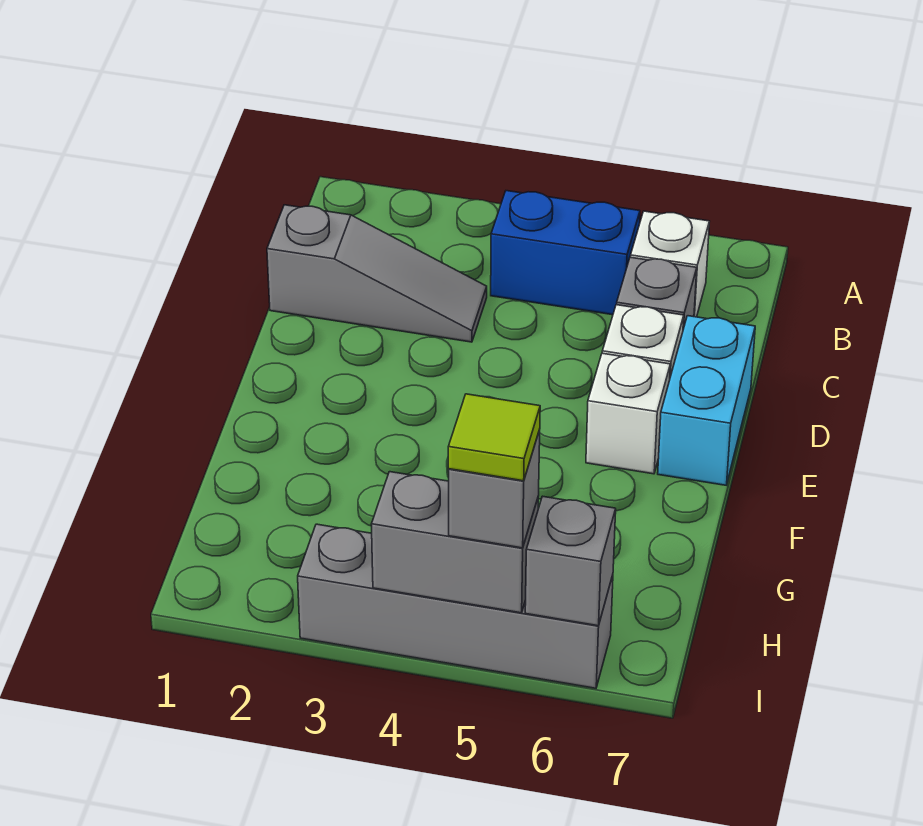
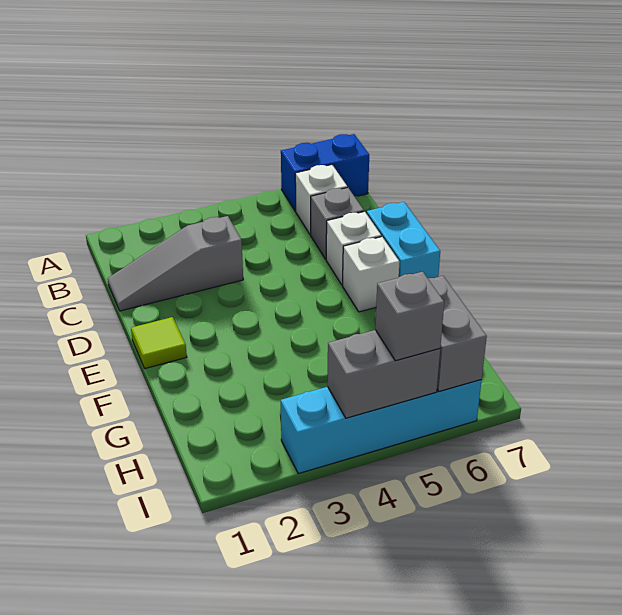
blue brick B4:B5 level 1 -> blue brick A6:A7 level 1
grey slope C1:C3 level 1 top 1 -> grey slope C1:C3 level 1 top 3
grey brick I3:I6 level 1 -> cyan brick I3:I6 level 1
lime tile I5 level 4 -> lime tile E1 level 1
grey brick I6 level 2 -> grey brick H6:I6 level 2

